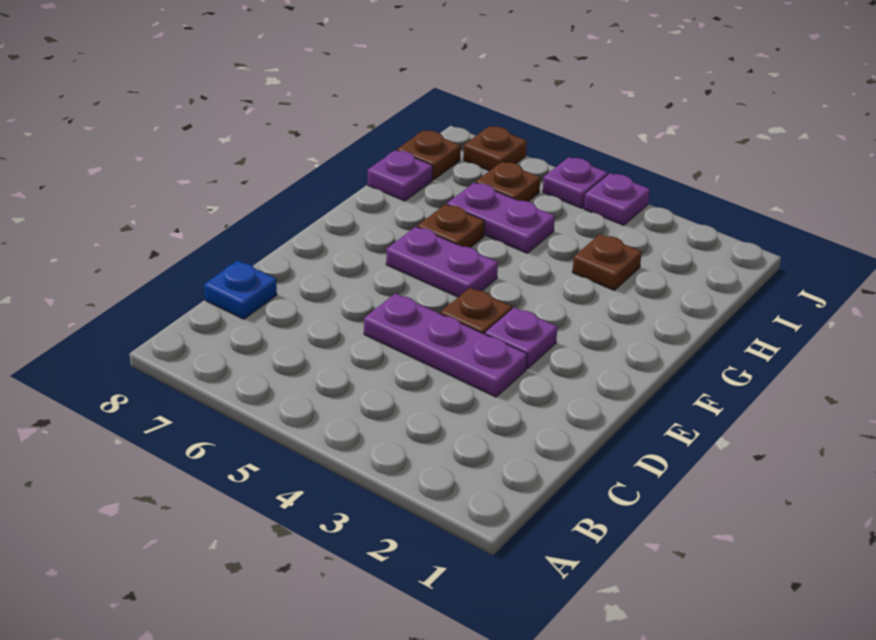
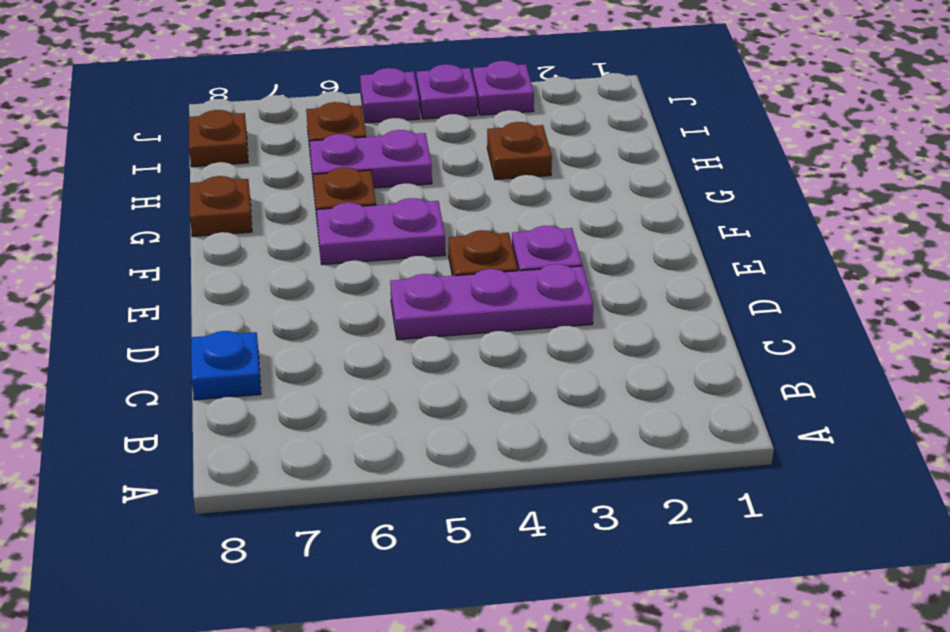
purple plate H8 level 1 -> purple plate J3 level 1
brown plate J7 level 1 -> brown plate G8 level 1

